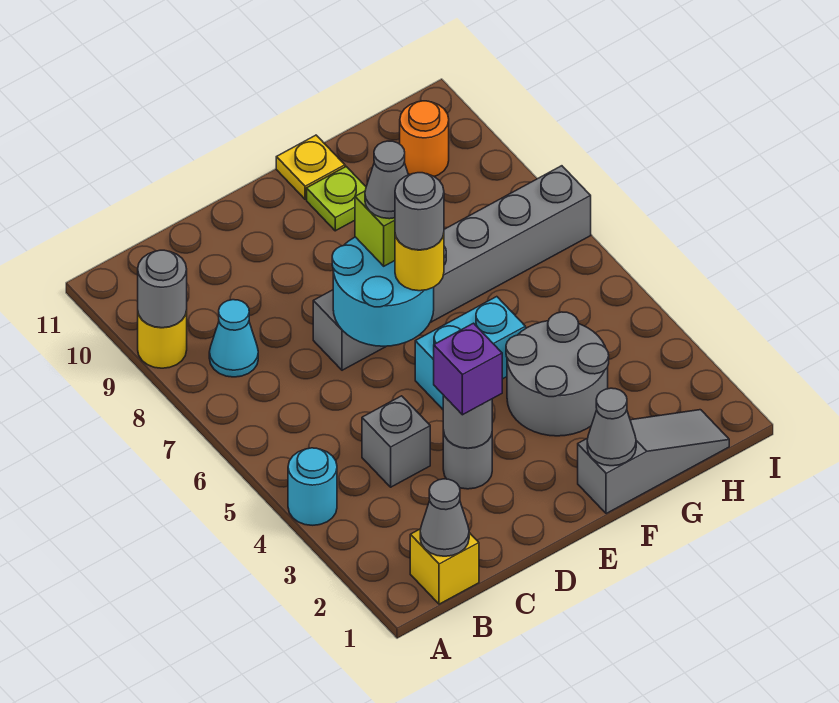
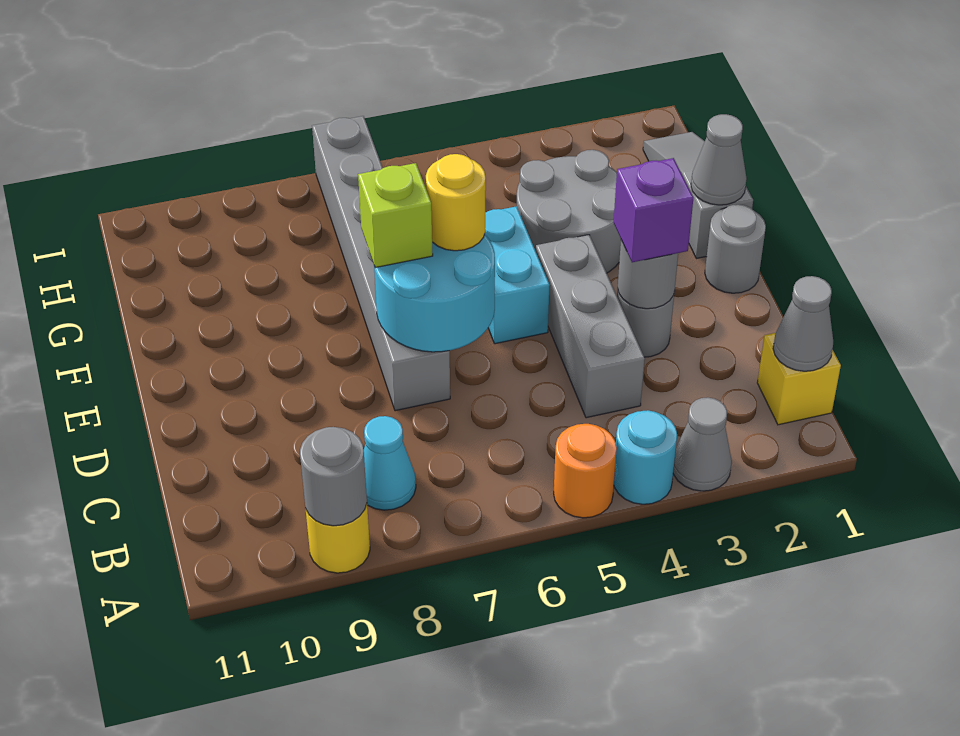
grey brick C4 level 1 -> grey brick C4:E4 level 1
grey round brick E6 level 4 -> grey round brick E1 level 1
grey cone E7 level 4 -> grey cone A3 level 1
lime plate F10 level 1 -> none
yellow plate F11 level 1 -> none
orange round brick H10 level 1 -> orange round brick A5 level 1

